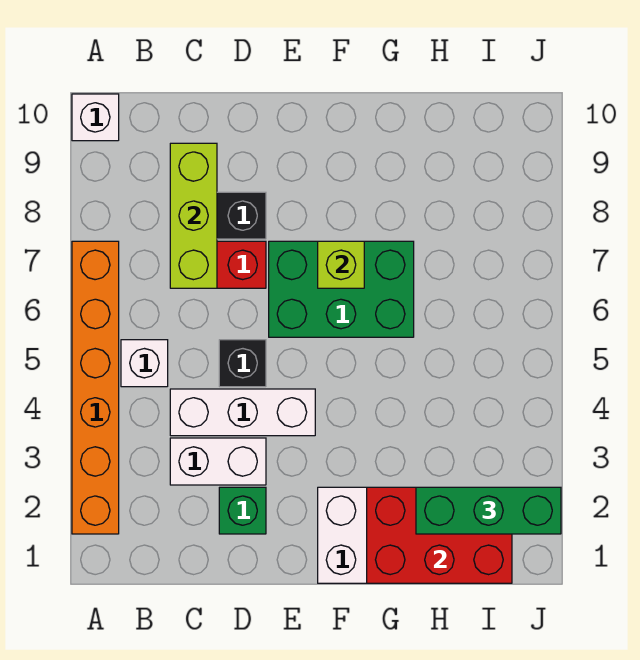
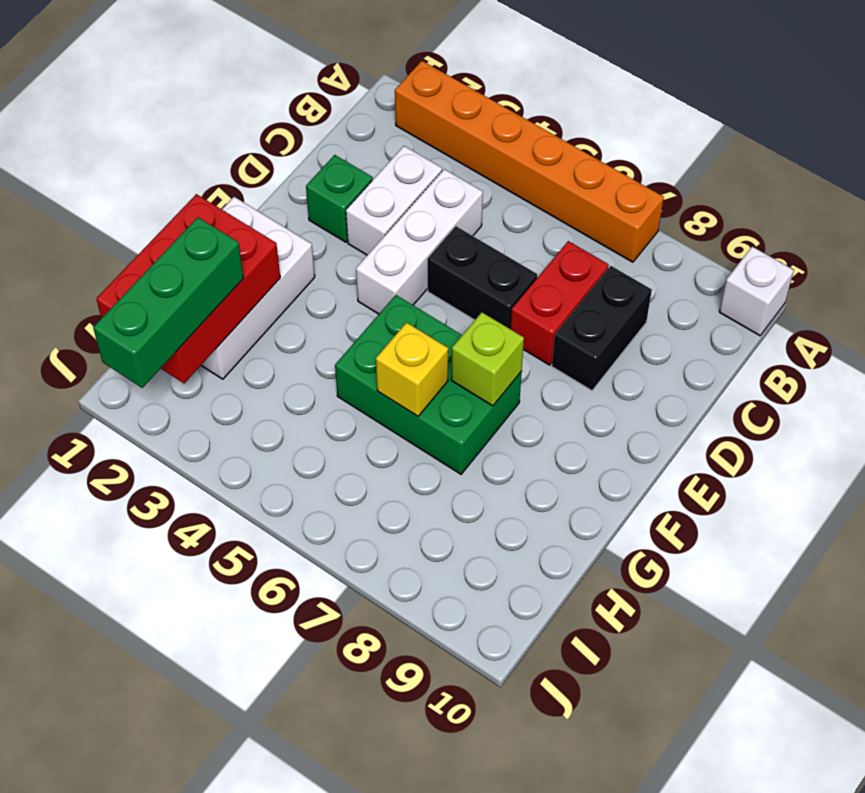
white brick B5 level 1 -> none
lime brick C7:C9 level 2 -> none
black brick D5 level 1 -> black brick D5:D6 level 1
green brick E6:G7 level 1 -> green brick F5:G7 level 1
none -> yellow brick G6 level 2

